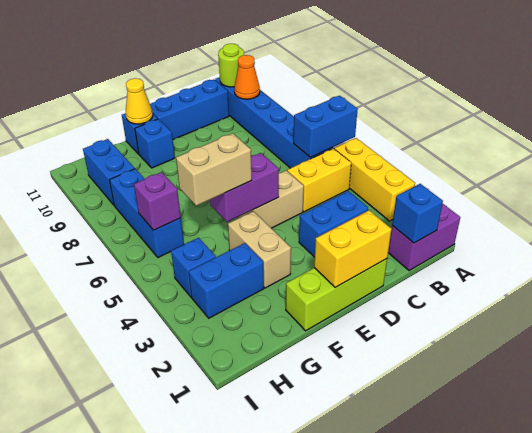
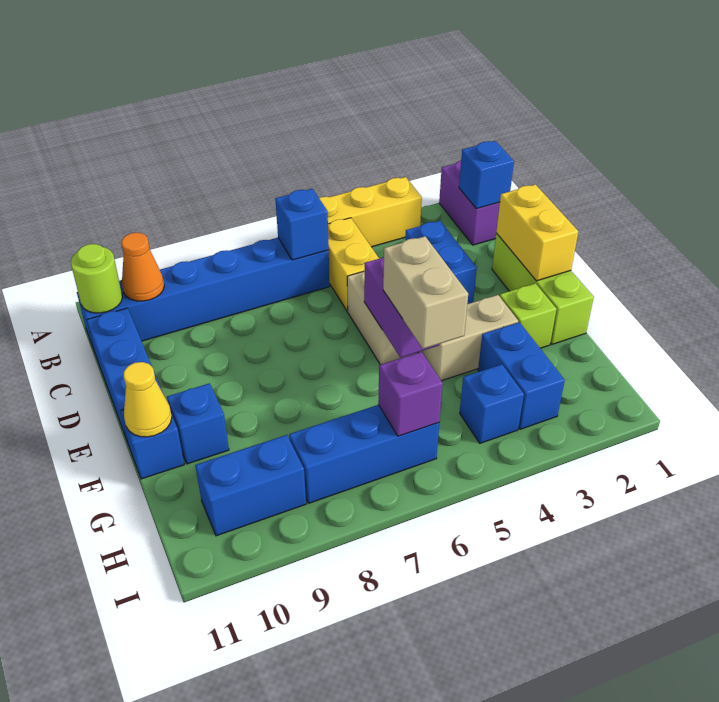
blue brick A6:B6 level 2 -> blue brick B6 level 2
none -> lime brick F2 level 1

